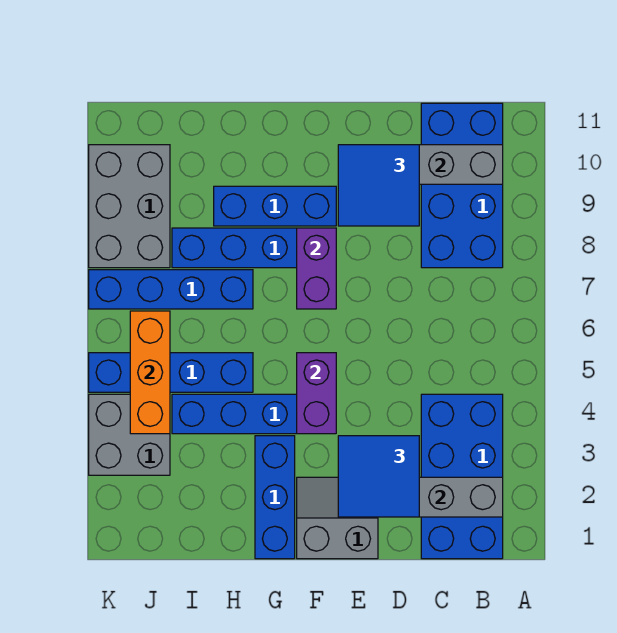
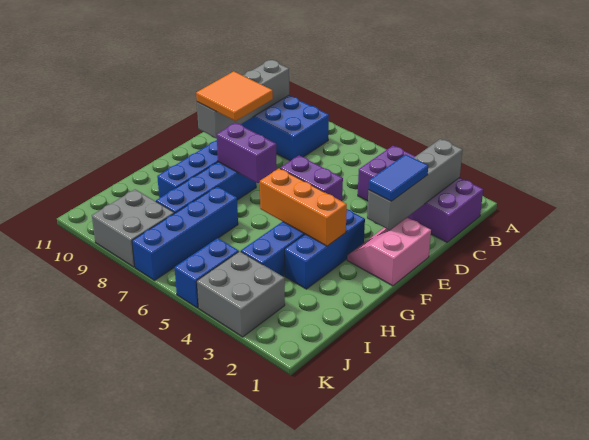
blue brick B1:C4 level 1 -> purple brick B1:C4 level 1
blue tile D2:E3 level 3 -> blue tile D2:E2 level 3
blue tile D9:E10 level 3 -> orange tile D9:E10 level 3
grey slope E1:F2 level 1 top 1 -> pink slope E1:F2 level 1 top 1
blue brick G1:G3 level 1 -> blue brick F3:H3 level 1
blue brick H5:K5 level 1 -> blue brick J5:K5 level 1
orange brick J4:J6 level 2 -> orange brick G3:G5 level 2
grey brick J8:K10 level 1 -> grey brick J8:K9 level 1

